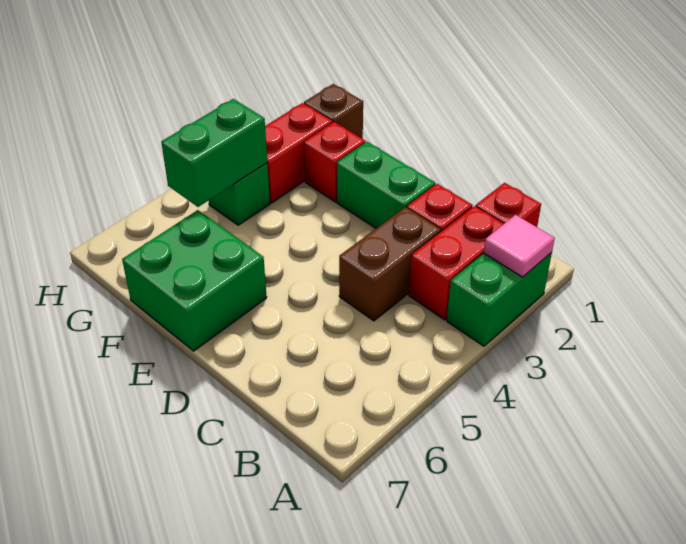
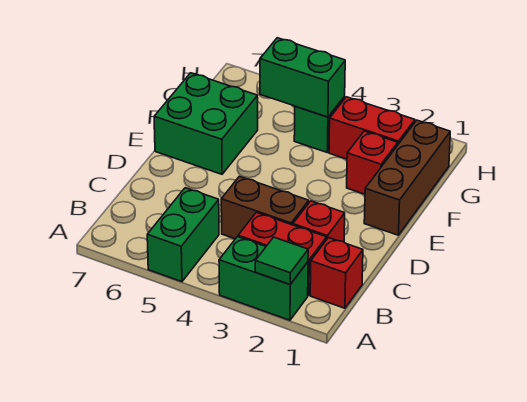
pink tile A2 level 2 -> green tile A2 level 2
green brick D2:E2 level 1 -> green brick A5:B5 level 1
brown brick G1 level 1 -> brown brick E1:G1 level 1

